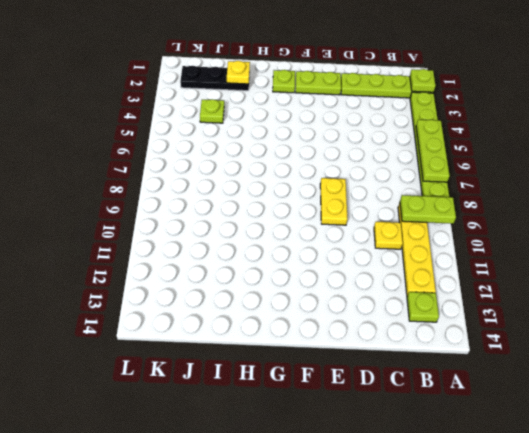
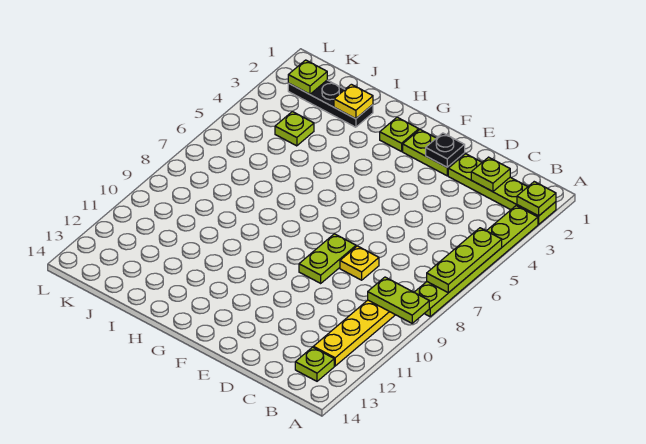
none -> lime plate C2 level 2
yellow plate C10 level 1 -> yellow plate D8 level 1
none -> black plate E2 level 2
yellow plate E8:E9 level 1 -> lime plate E8:E9 level 1
none -> lime plate K2 level 2

